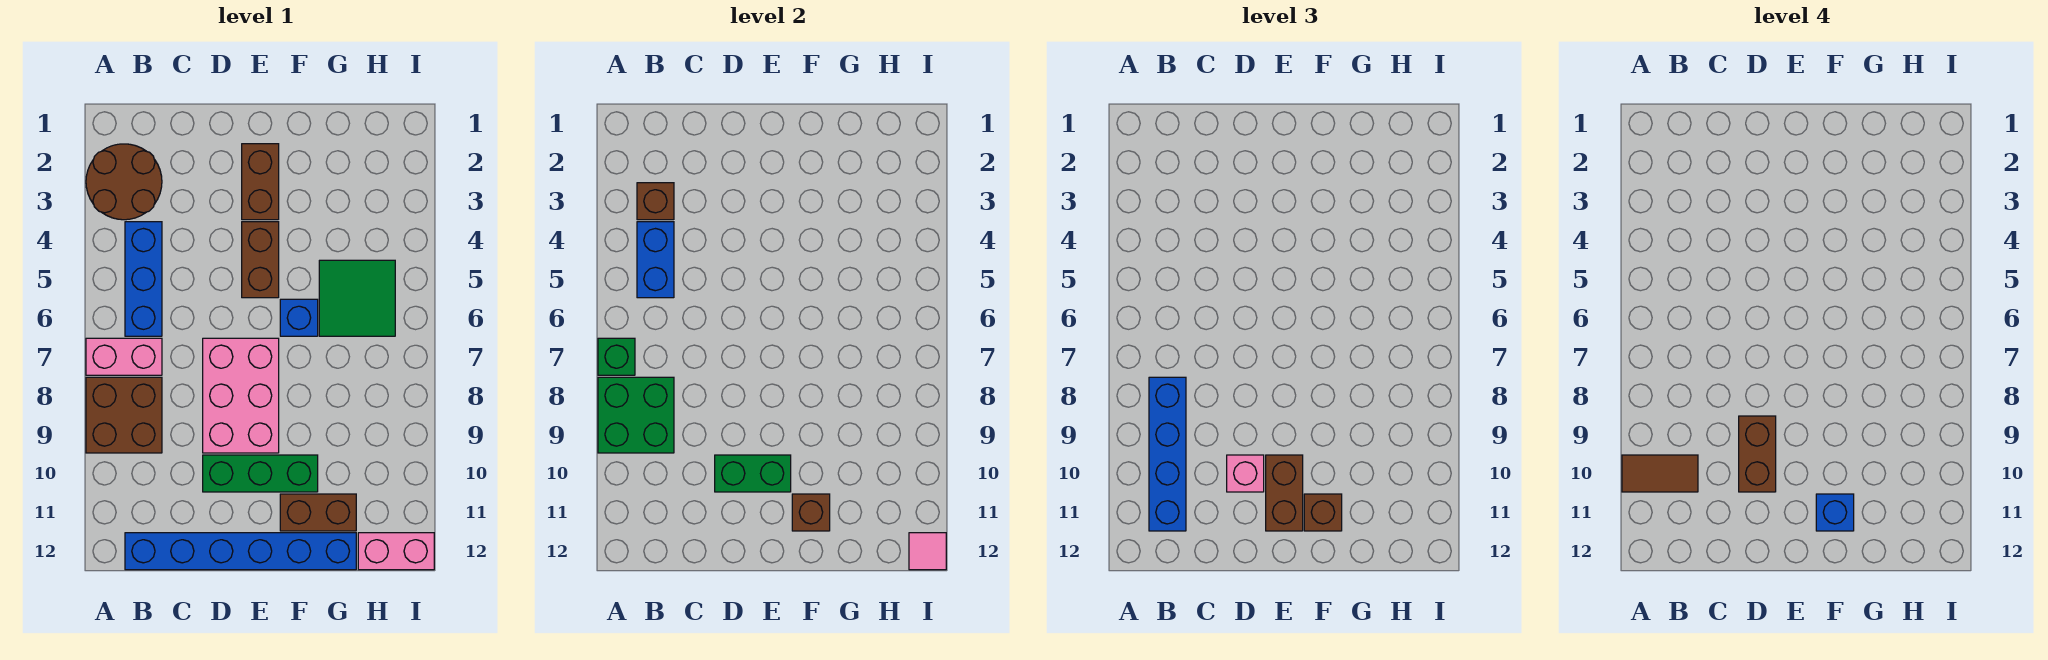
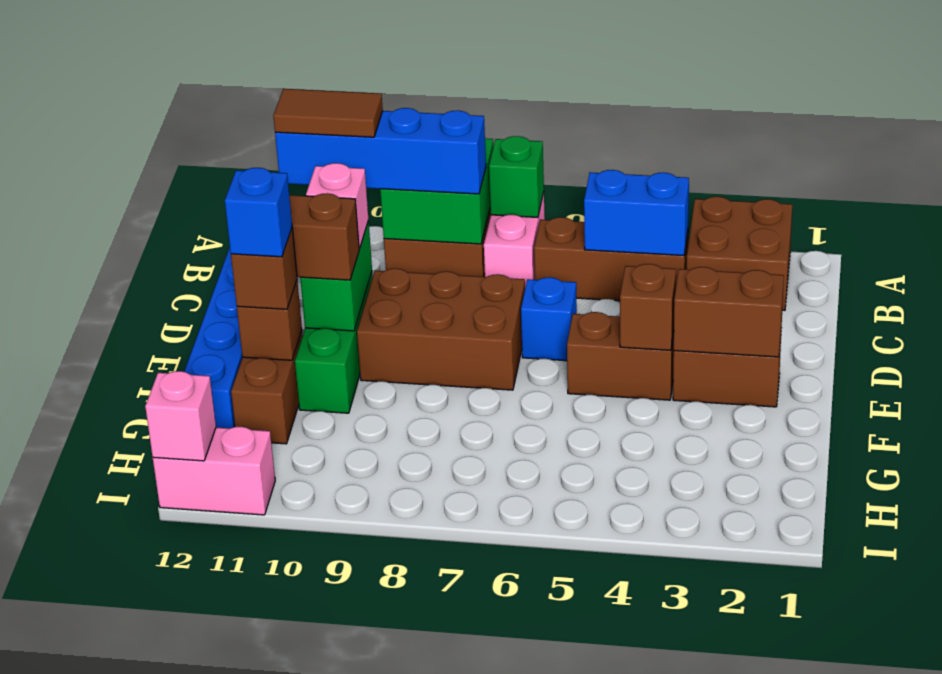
brown round brick A2:B3 level 1 -> brown brick A2:B3 level 1
brown tile A10:B10 level 4 -> brown tile B10:B11 level 4
brown brick B3 level 2 -> brown brick E4 level 2
blue brick B4:B6 level 1 -> brown brick B4:B6 level 1
pink brick D7:E9 level 1 -> brown brick D7:E9 level 1
brown brick D9:D10 level 4 -> brown brick E2:E3 level 2
blue brick F6 level 1 -> blue brick D6 level 1
green tile G5:H6 level 1 -> none
pink brick H12:I12 level 1 -> pink brick I11:I12 level 1
pink tile I12 level 2 -> pink brick I12 level 2

